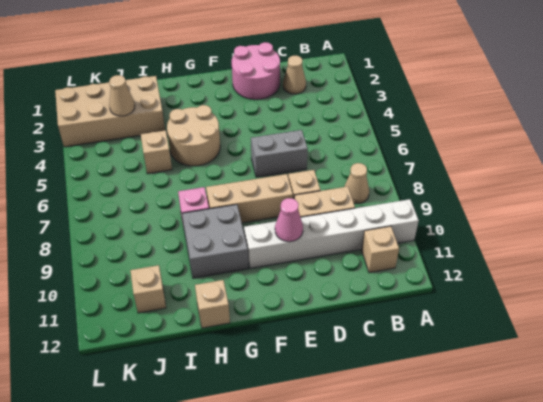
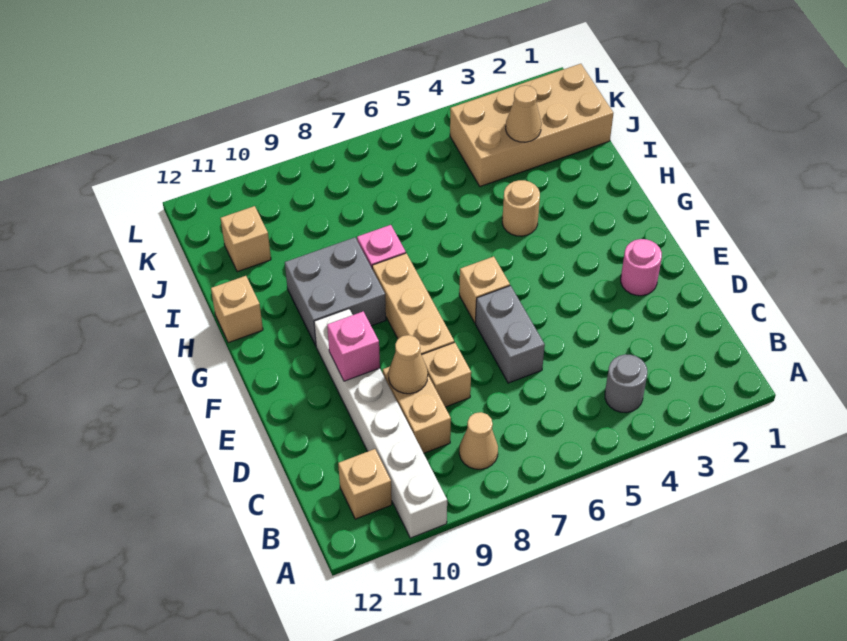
none -> grey round brick B4 level 1
tan cone C2 level 1 -> tan cone D9 level 2
pink round brick D1:E2 level 1 -> pink round brick E2 level 1
pink cone E10 level 2 -> pink brick E10 level 2
tan round brick G4:H5 level 1 -> tan round brick H4 level 1
tan brick I2:L3 level 1 -> tan brick J1:K4 level 1
tan brick I5 level 1 -> tan brick F6 level 1

